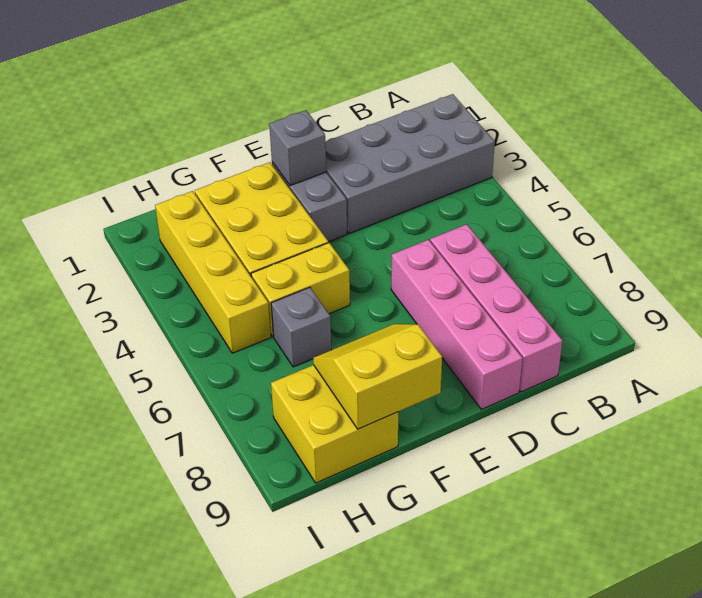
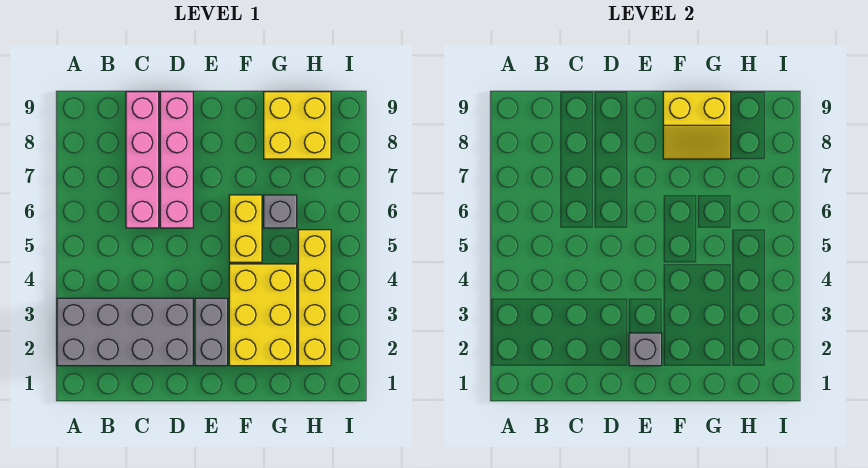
yellow brick F5:G5 level 1 -> yellow brick F5:F6 level 1

